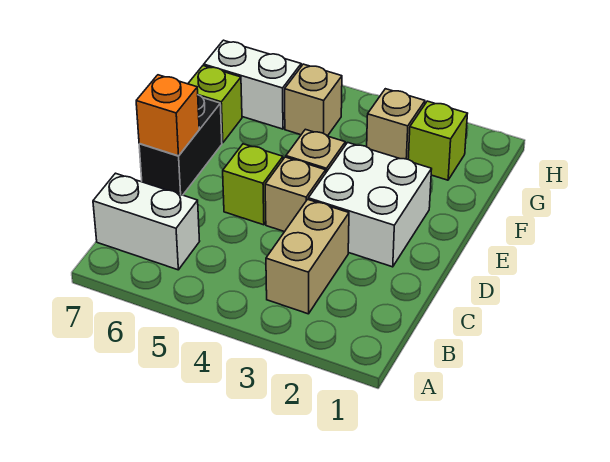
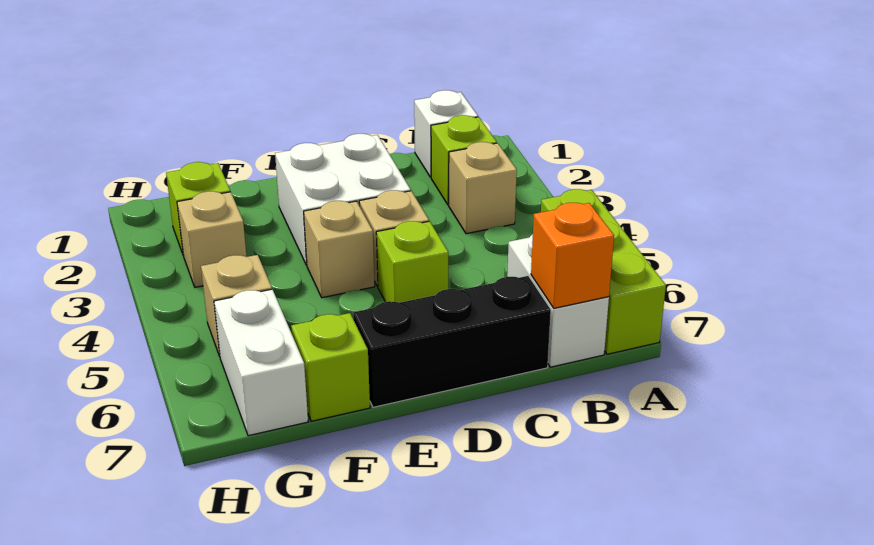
none -> lime brick A5:A7 level 1
none -> white brick B1 level 1
none -> lime brick B2 level 1
tan brick B3:C3 level 1 -> tan brick B3 level 1
black brick D7:E7 level 1 -> black brick C7:E7 level 1
orange brick D7 level 2 -> orange brick B7 level 2

